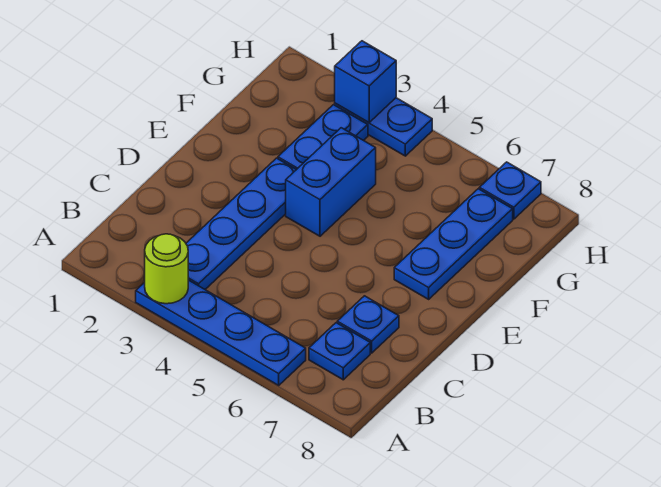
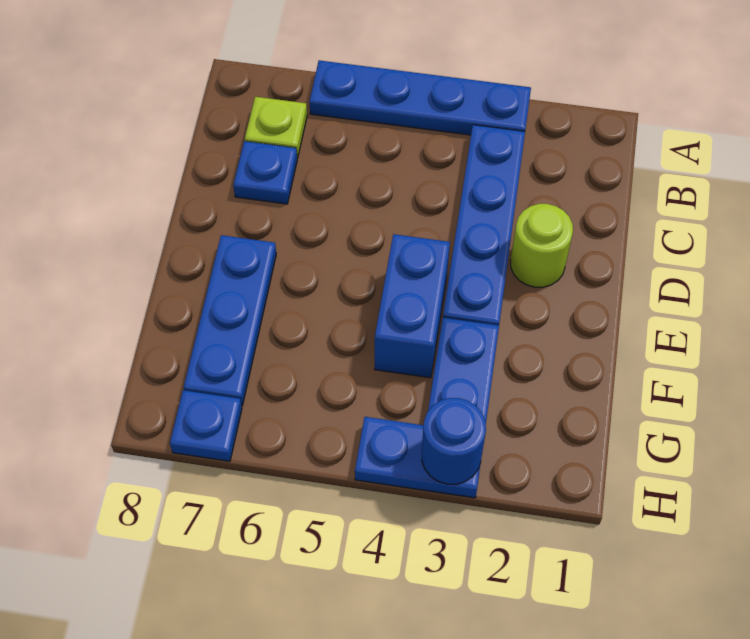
lime round brick A3 level 2 -> lime round brick D2 level 1
blue plate B7 level 1 -> lime plate B7 level 1
blue brick H3 level 2 -> blue round brick H3 level 2

